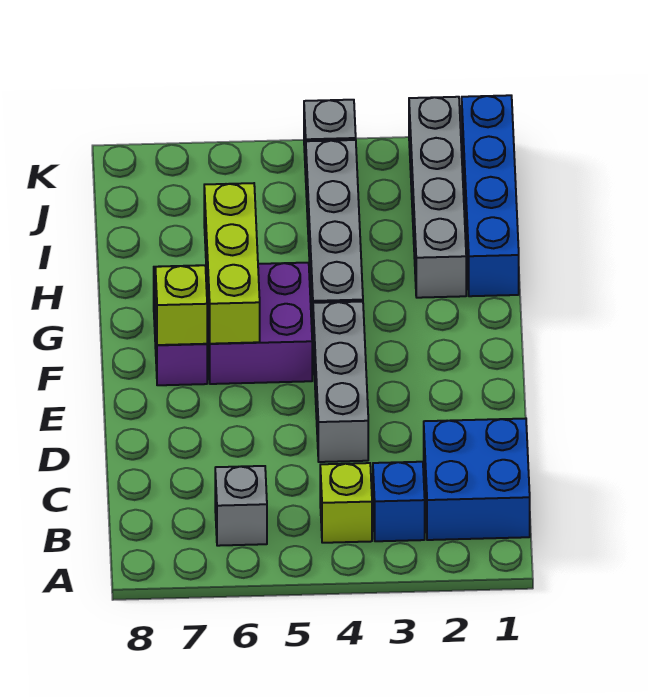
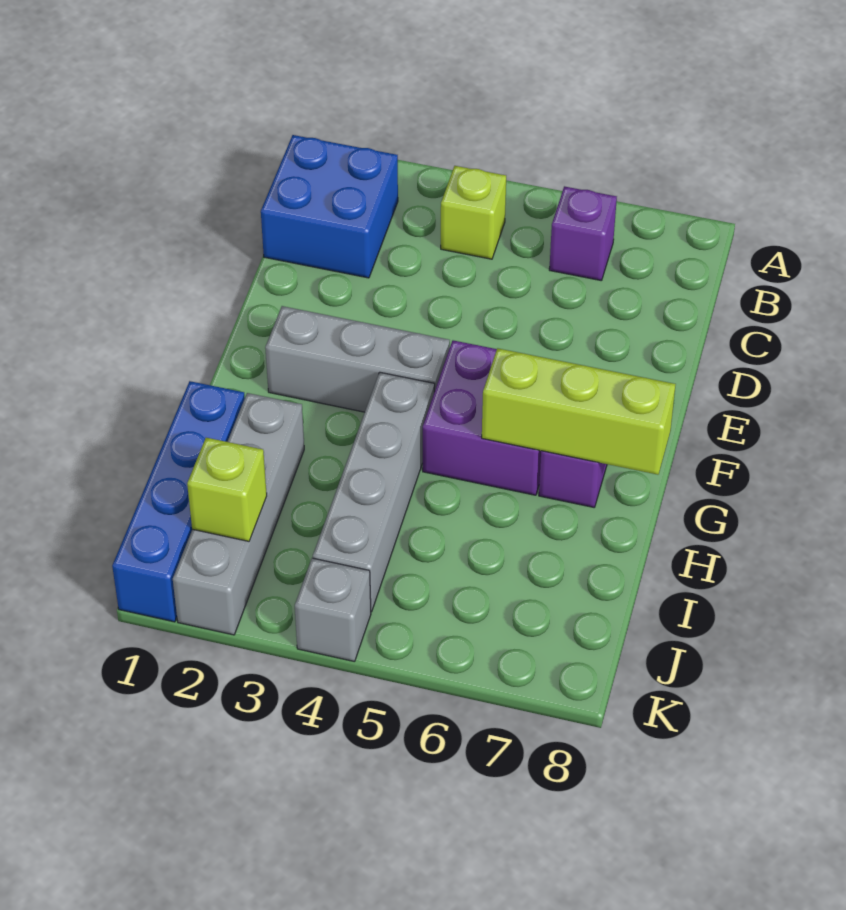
blue brick B3 level 1 -> none
grey brick B6 level 1 -> purple brick B6 level 1
grey brick D4:F4 level 1 -> grey brick F2:F4 level 1
lime brick F6:H6 level 2 -> lime brick G6:G8 level 2
lime brick F7 level 2 -> lime brick J2 level 2

